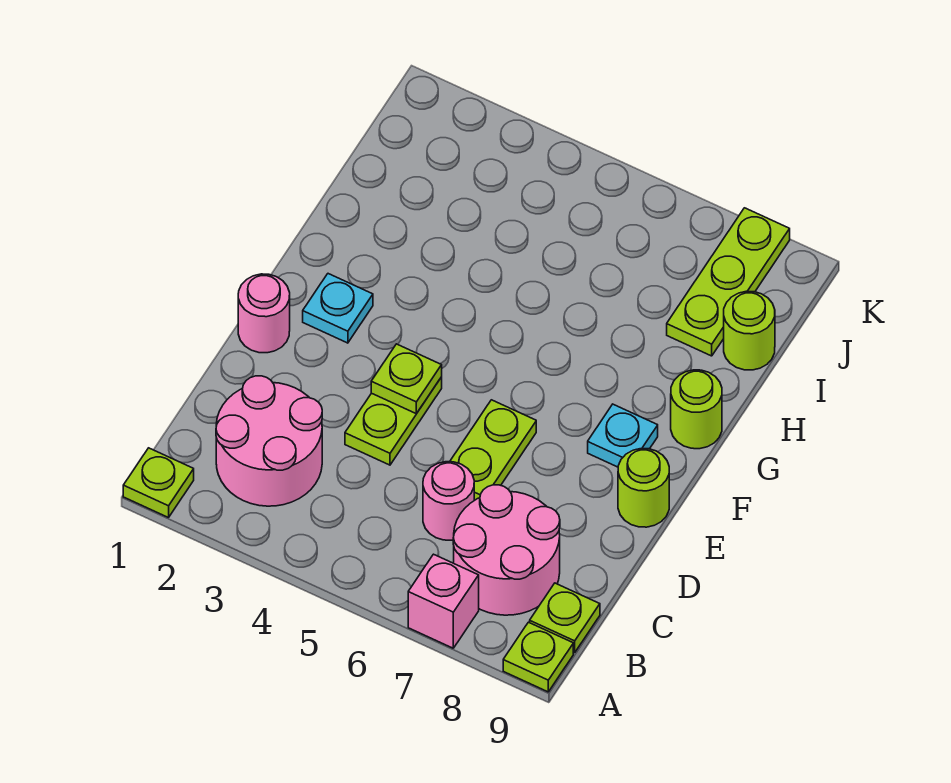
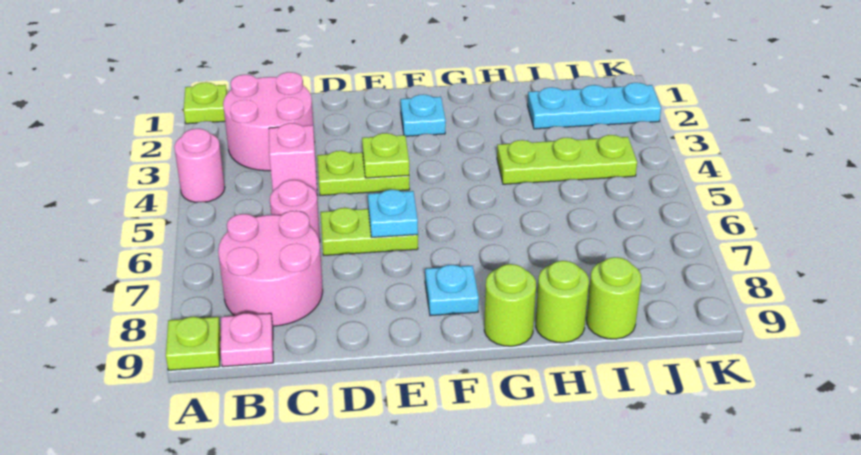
pink brick A7 level 1 -> pink brick C4 level 1
lime plate B9 level 1 -> pink plate B9 level 1
pink round brick E1 level 1 -> pink round brick A4 level 1
none -> cyan plate E6 level 2
lime round brick E9 level 1 -> lime round brick H9 level 1
none -> cyan plate I2:K2 level 1
lime plate I8:K8 level 1 -> lime plate H4:J4 level 1

